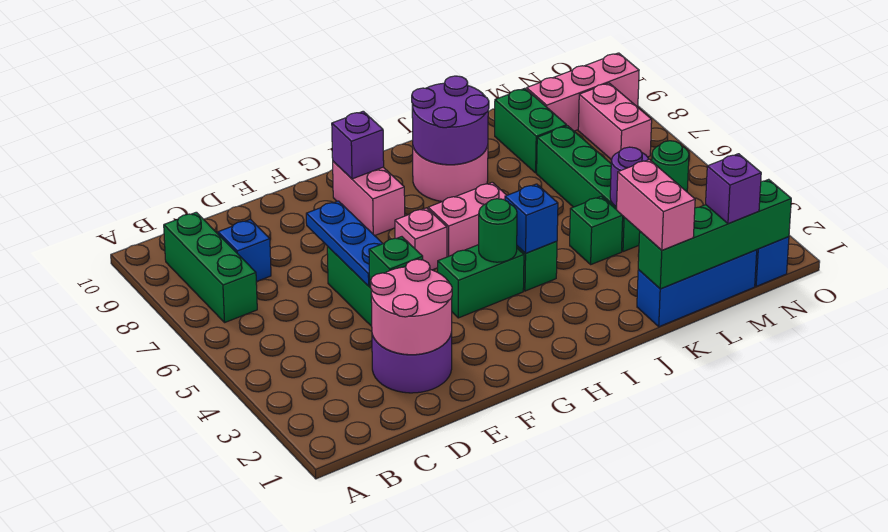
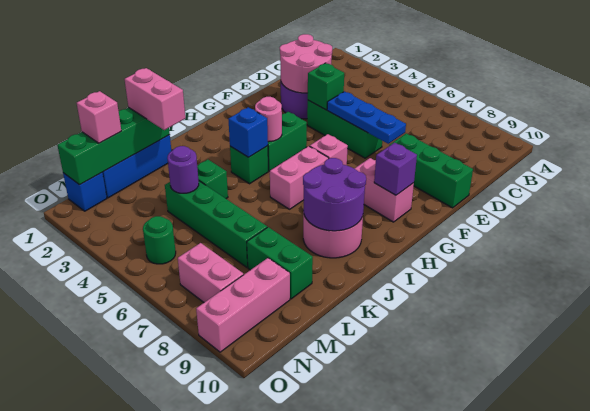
green brick B7:B9 level 1 -> green brick E8:E10 level 1
blue brick C8 level 1 -> none
green round brick H4 level 2 -> pink round brick H4 level 2
purple brick M1 level 3 -> pink brick M1 level 3

